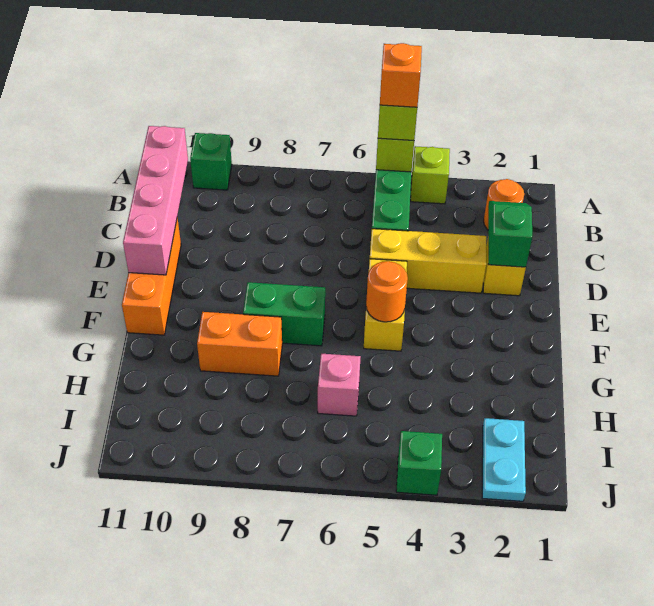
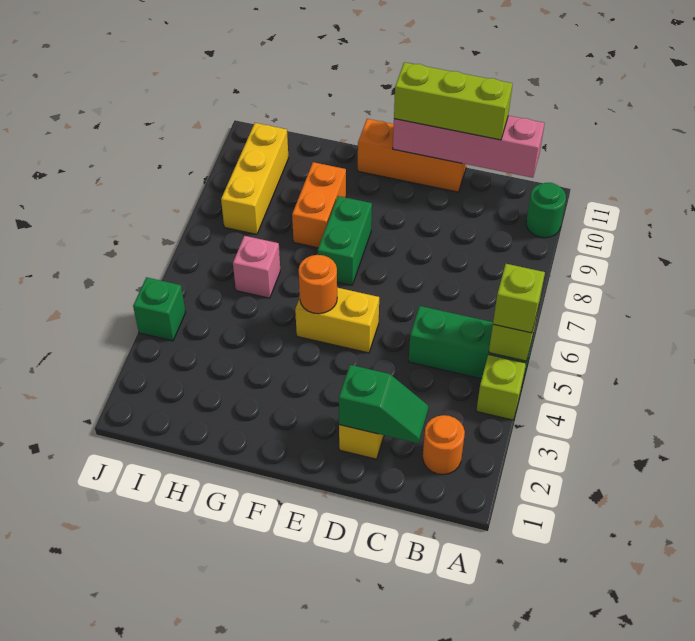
orange brick A5 level 4 -> none
green brick A10 level 1 -> green round brick A10 level 1
none -> lime brick C11:E11 level 3
yellow brick D3:D5 level 1 -> yellow brick I8:I10 level 1
cyan plate I2:J2 level 1 -> none

